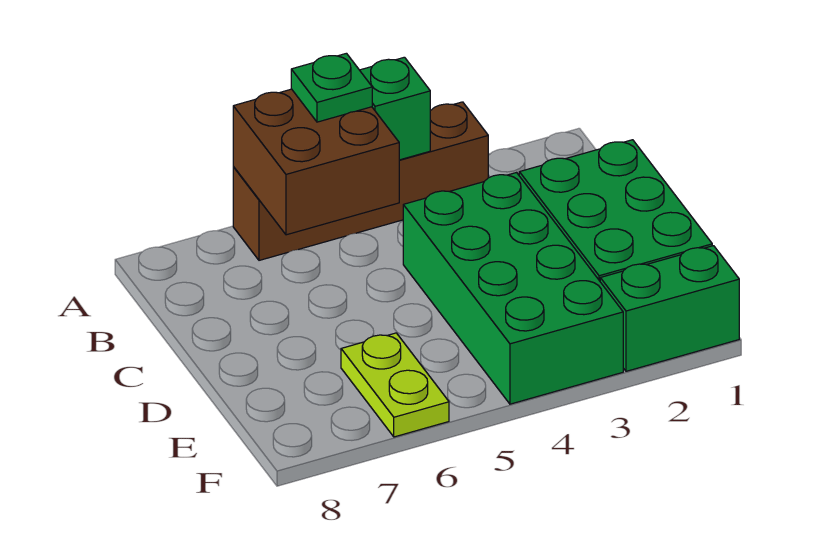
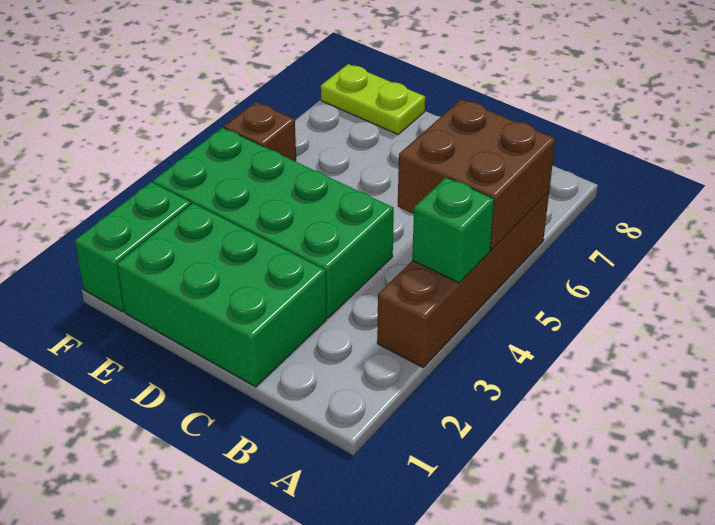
green plate A5 level 3 -> none
lime plate E6:F6 level 1 -> lime plate E8:F8 level 1
none -> brown brick F5 level 1

